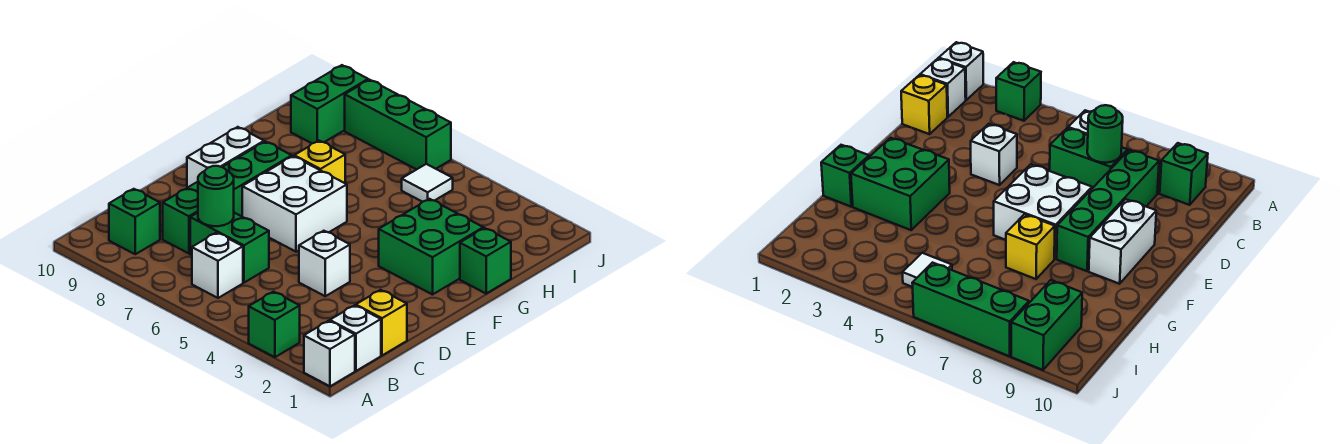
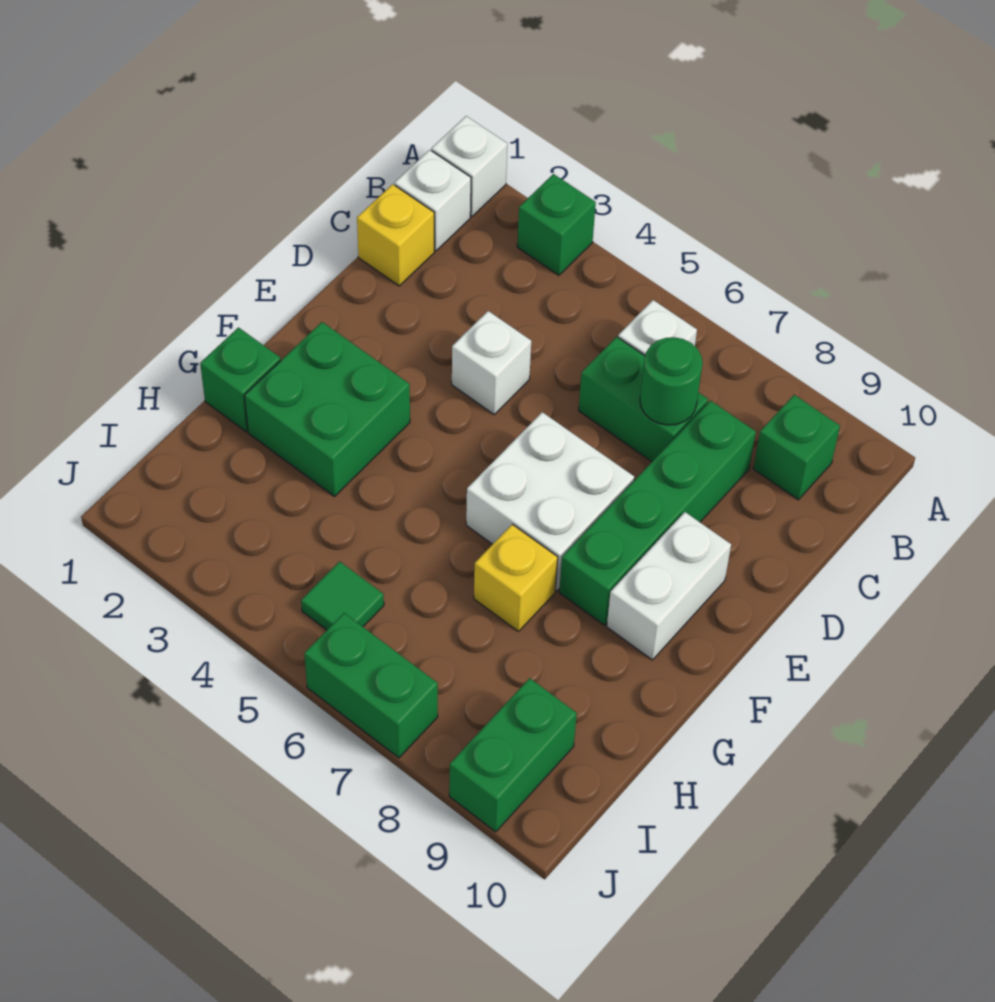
white tile I5 level 1 -> green tile I5 level 1
green brick J6:J8 level 1 -> green brick J6:J7 level 1

